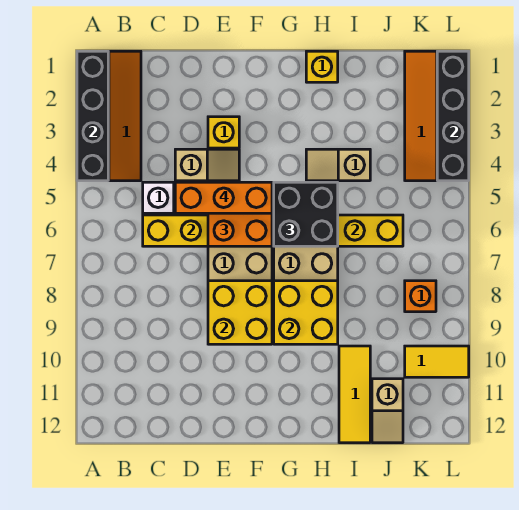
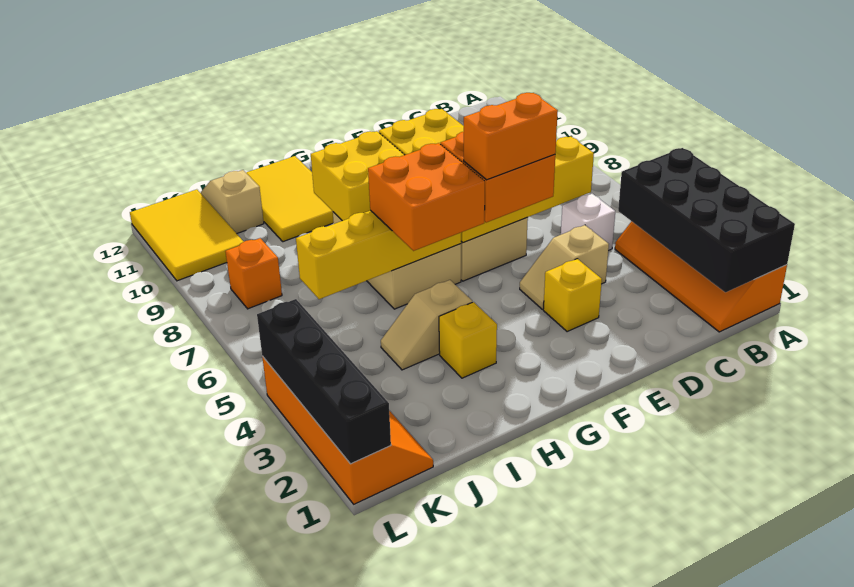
black brick A1:A4 level 2 -> black brick A1:B4 level 2
orange brick D5:F5 level 4 -> orange brick E5:F5 level 4
black brick G5:H6 level 3 -> orange brick G5:H6 level 3
yellow brick H1 level 1 -> yellow brick H3 level 1
tan slope H4:I4 level 1 top I -> tan slope H4:I4 level 1 top H
yellow tile I10:I12 level 1 -> yellow tile H10:I12 level 1
yellow tile K10:L10 level 1 -> yellow tile K10:L12 level 1

